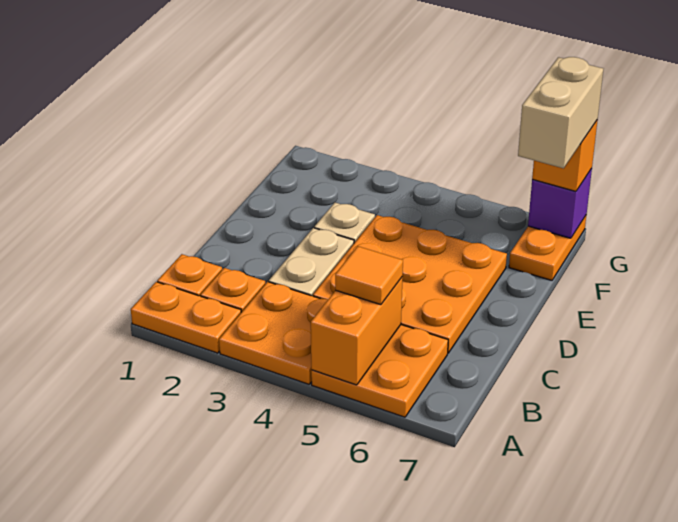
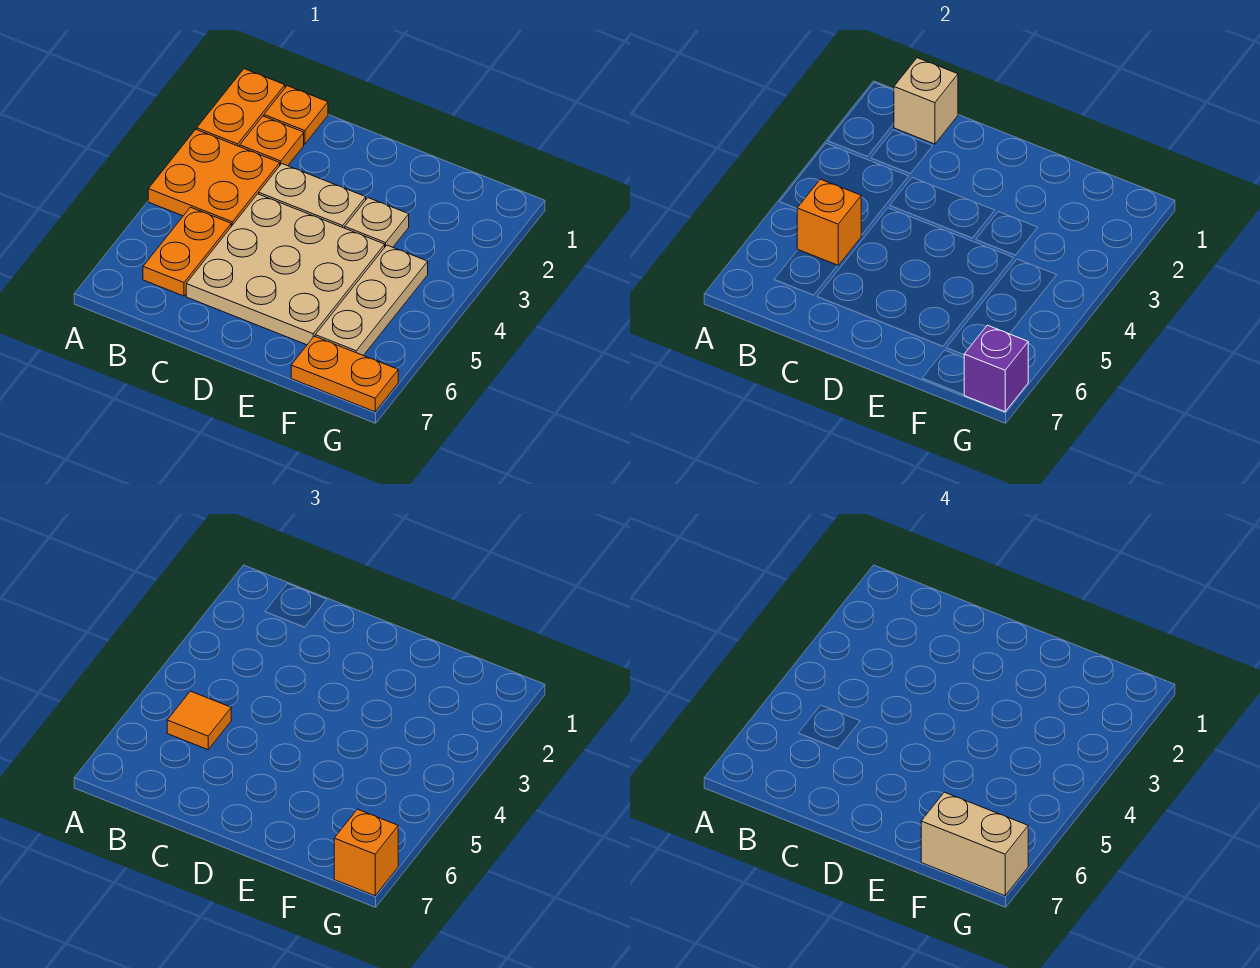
orange plate A5:B6 level 1 -> orange plate B5:B6 level 1
orange brick A5:B5 level 2 -> orange brick B5 level 2
none -> tan brick B1 level 2
orange plate C4:E6 level 1 -> tan plate C4:E6 level 1
none -> tan plate F4:F6 level 1

